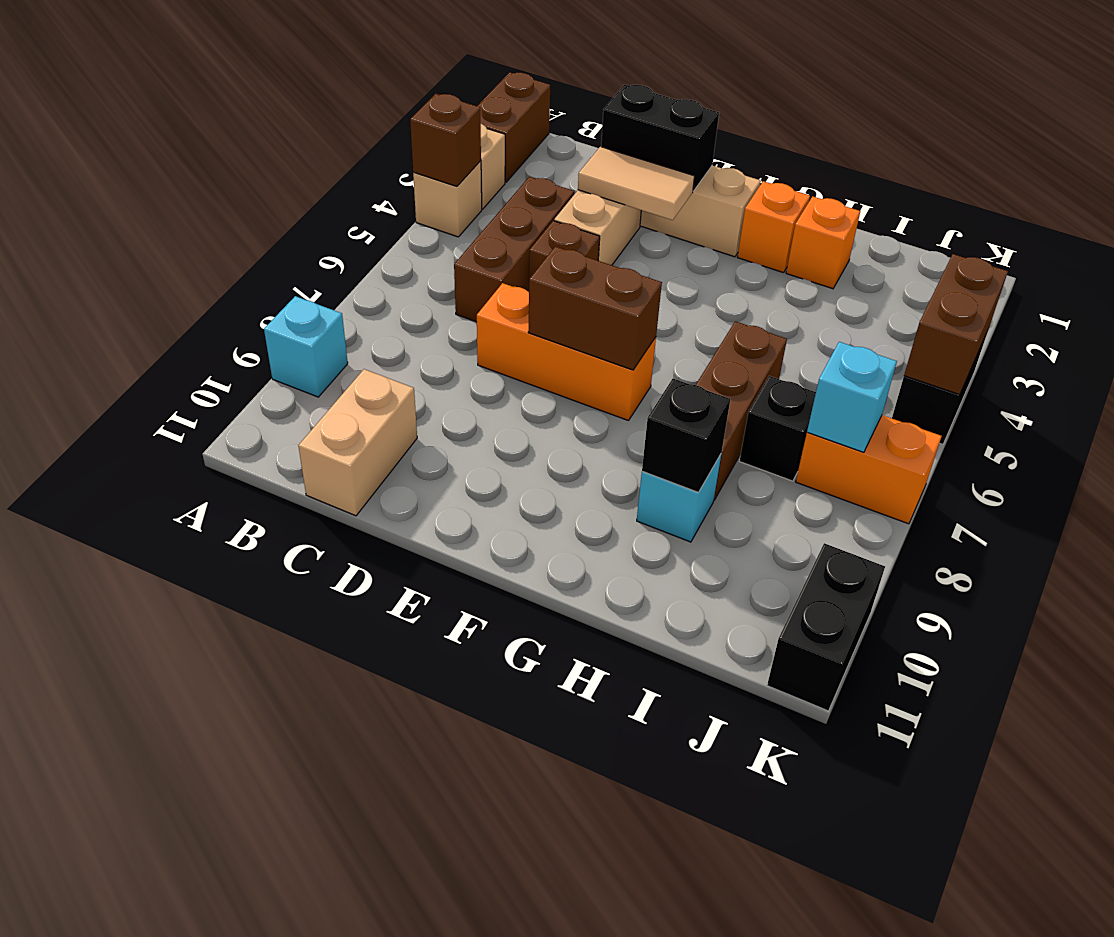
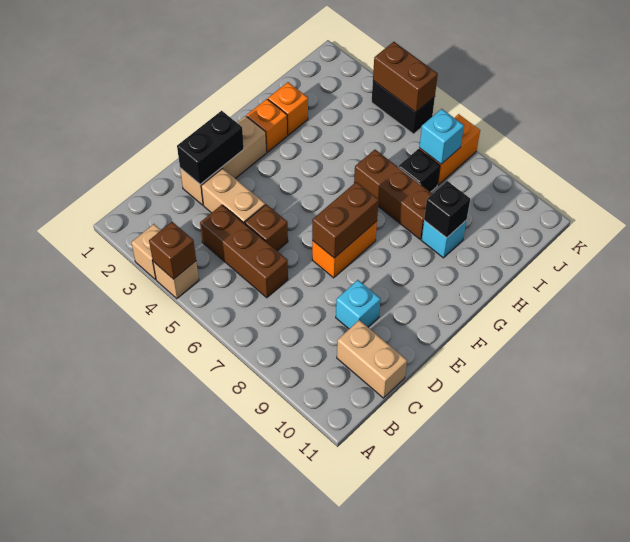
brown brick A1:A2 level 1 -> none
cyan brick A9 level 1 -> cyan brick D9 level 1
tan tile D3:E3 level 2 -> none
orange brick D7:F7 level 1 -> orange brick E7:F7 level 1
black brick K10:K11 level 1 -> none

